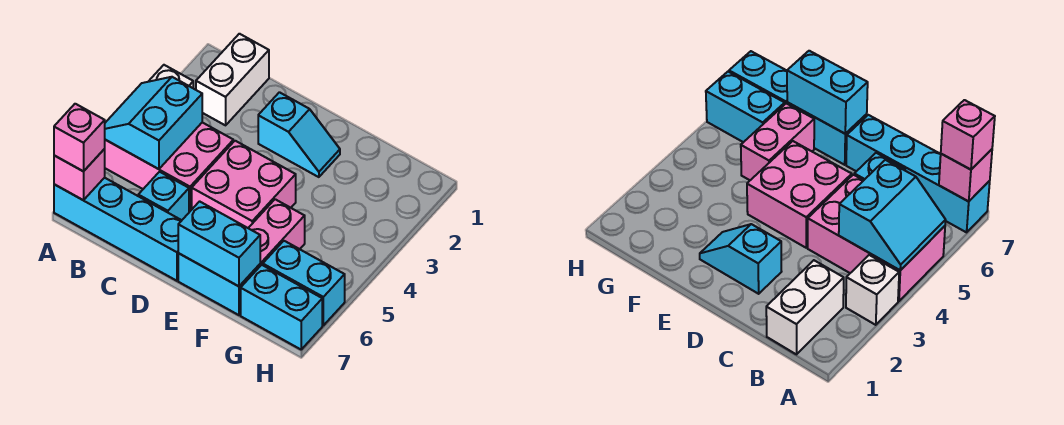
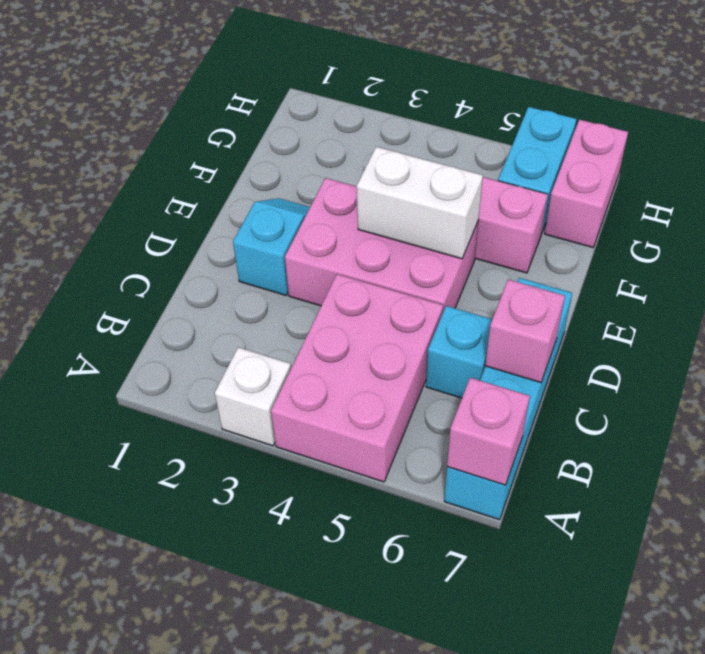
cyan slope A4:B5 level 2 top B -> none
pink brick A7 level 3 -> pink brick C7 level 2
white brick B1:B2 level 1 -> white brick E4:E5 level 2
pink brick D4:E5 level 1 -> pink brick D3:E5 level 1
cyan brick E7:F7 level 1 -> none
cyan brick E7:F7 level 2 -> none
cyan brick G7:H7 level 1 -> pink brick G7:H7 level 1

